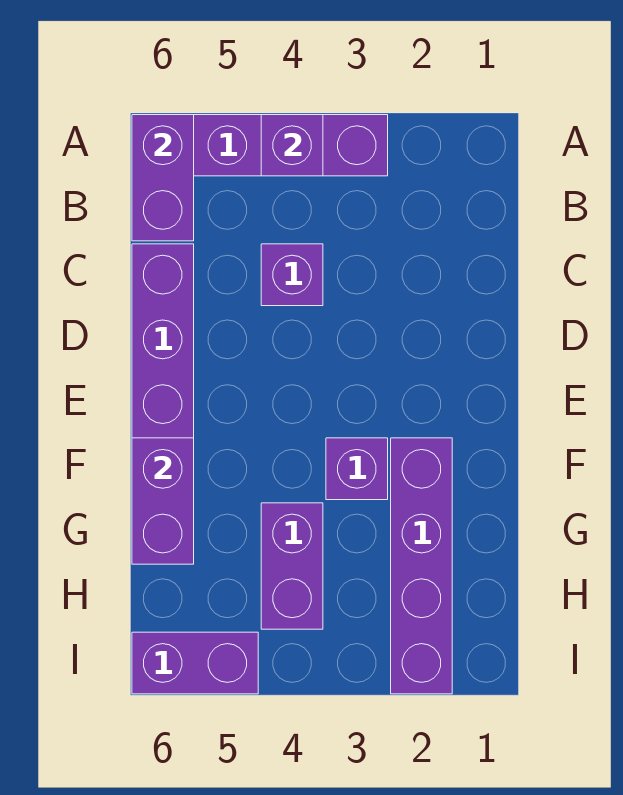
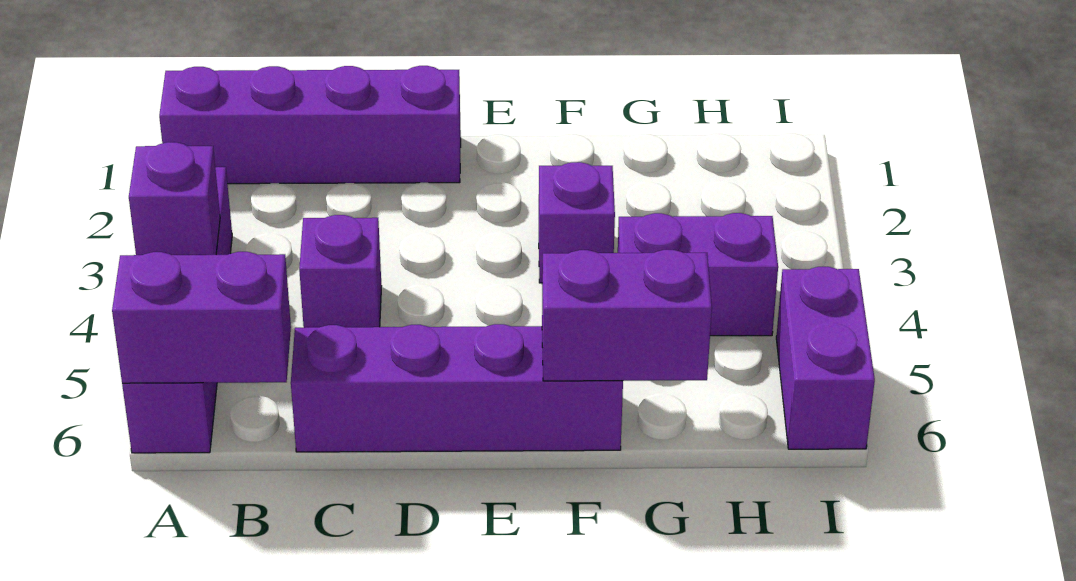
purple brick F2:I2 level 1 -> purple brick A1:D1 level 1

